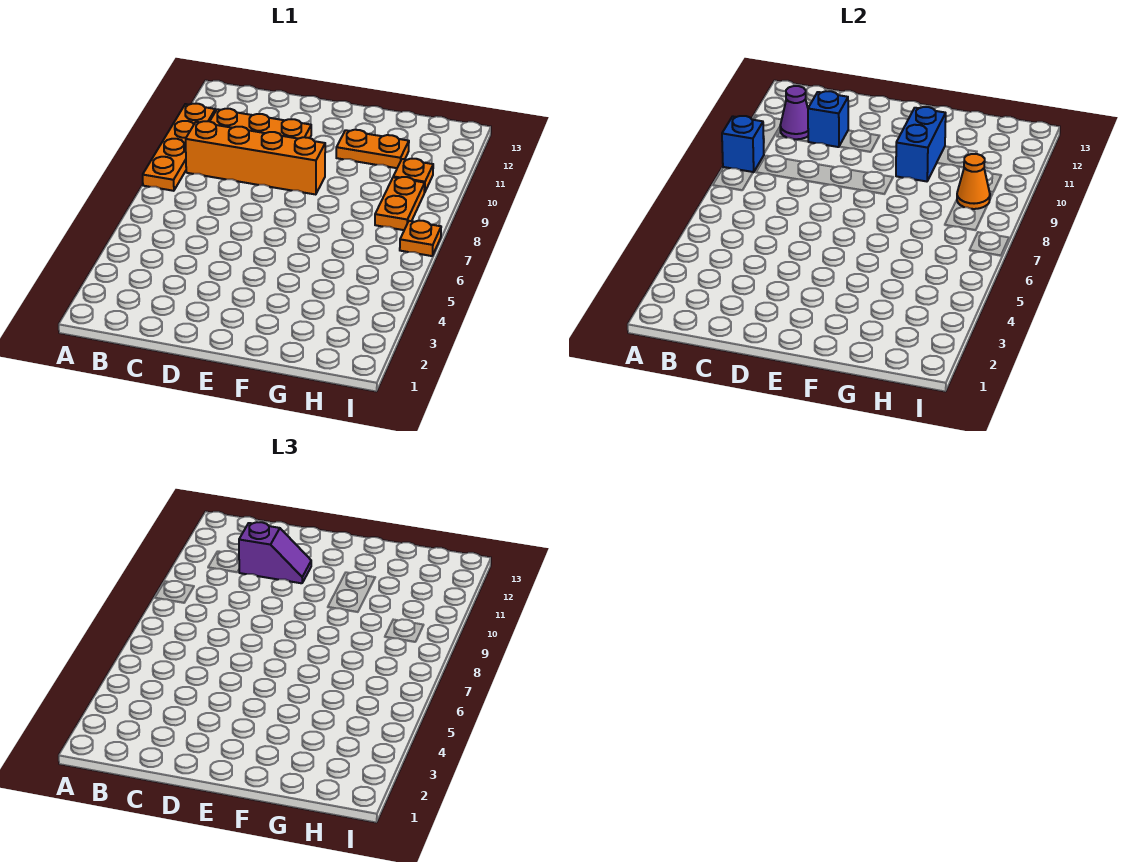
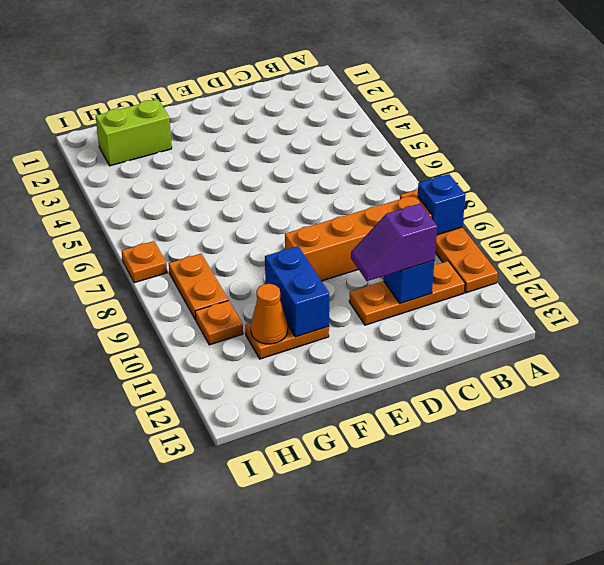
purple cone B11 level 2 -> none
none -> lime brick G2:H2 level 1
orange cone H9 level 2 -> orange cone G11 level 2

